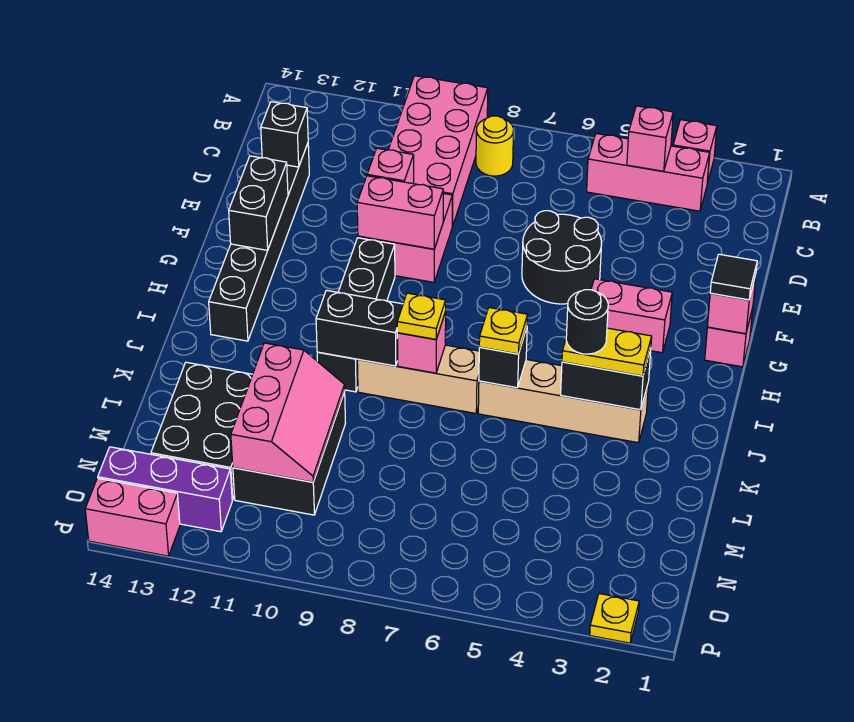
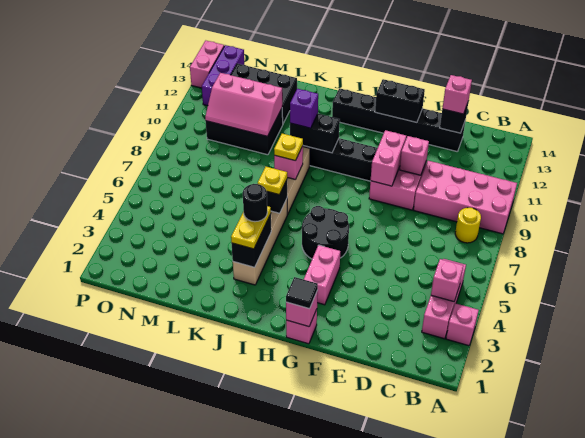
none -> pink brick D13 level 3
black round brick E5:F6 level 1 -> black round brick G5:H6 level 1
black brick J9:J10 level 2 -> black brick I10:J10 level 2
none -> purple brick J10 level 3
yellow plate P2 level 1 -> none

